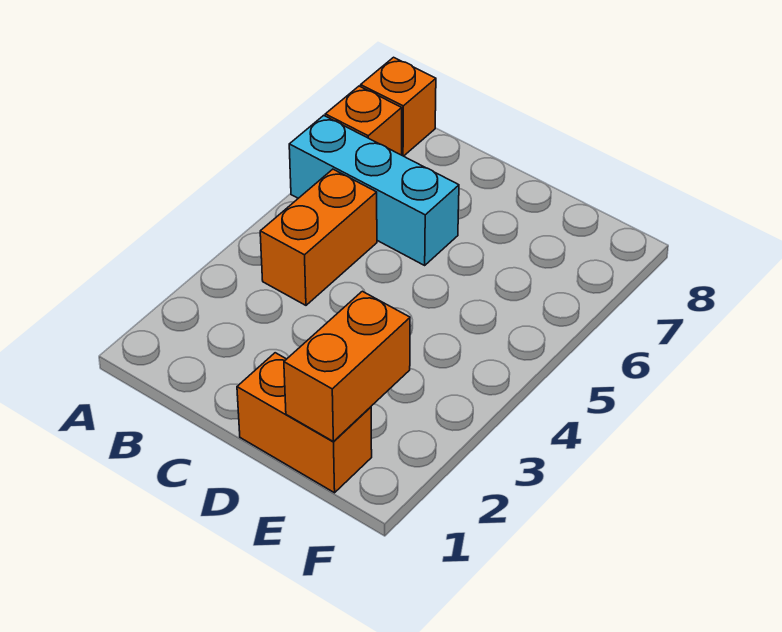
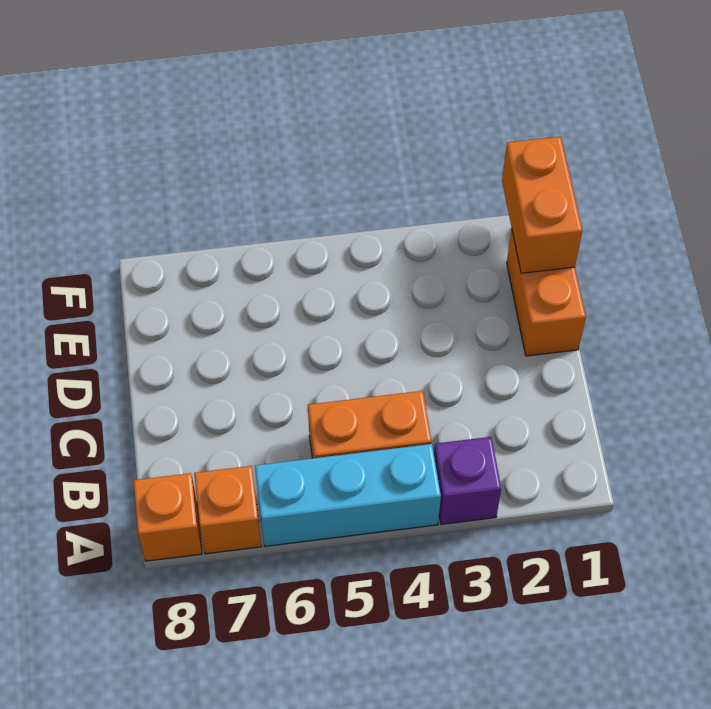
none -> purple brick A3 level 1
cyan brick A6:C6 level 1 -> cyan brick A4:A6 level 1
orange brick E1:E2 level 2 -> orange brick E1:F1 level 2

